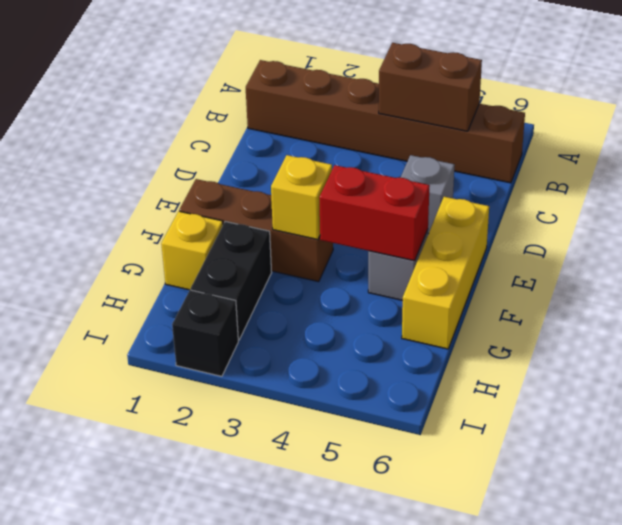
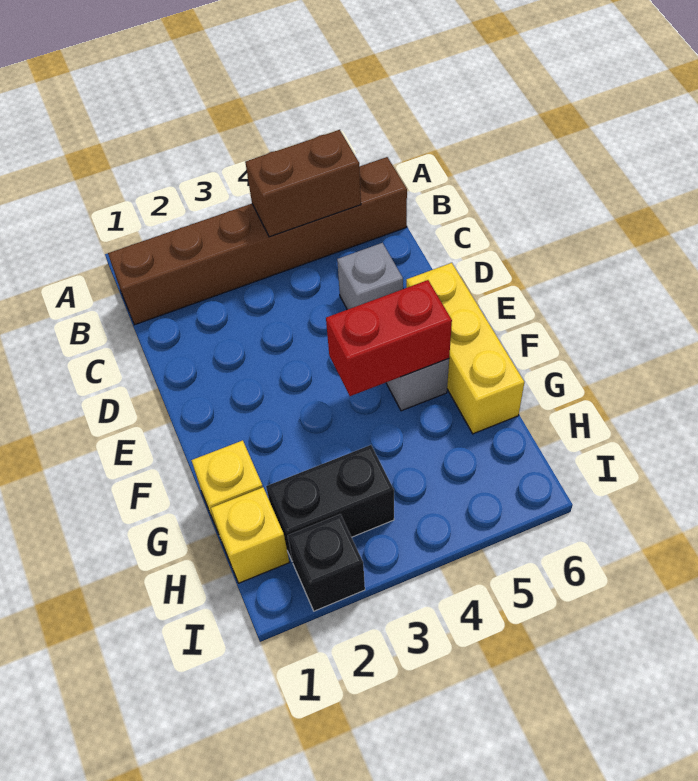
brown brick F1:F3 level 1 -> none
yellow brick F3 level 2 -> yellow brick H1 level 1
black brick G2:H2 level 1 -> black brick H2:H3 level 1

